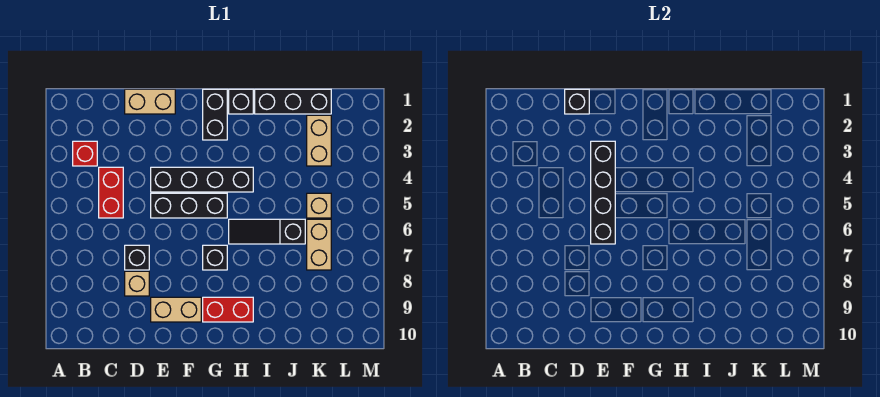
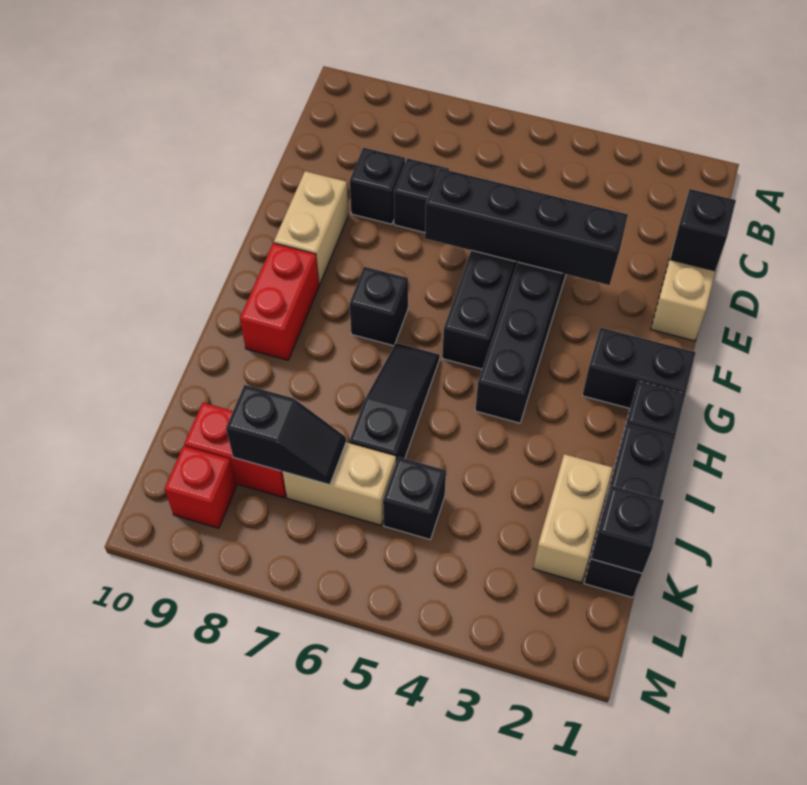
red brick B3 level 1 -> red brick L9 level 1
red brick C4:C5 level 1 -> red brick K8:K9 level 1
tan brick D8 level 1 -> black brick D8 level 1
none -> black brick K1 level 2
tan brick K2:K3 level 1 -> tan brick J2:K2 level 1
tan brick K5 level 1 -> black brick K5 level 1
none -> black slope K7:K8 level 2 top 8

